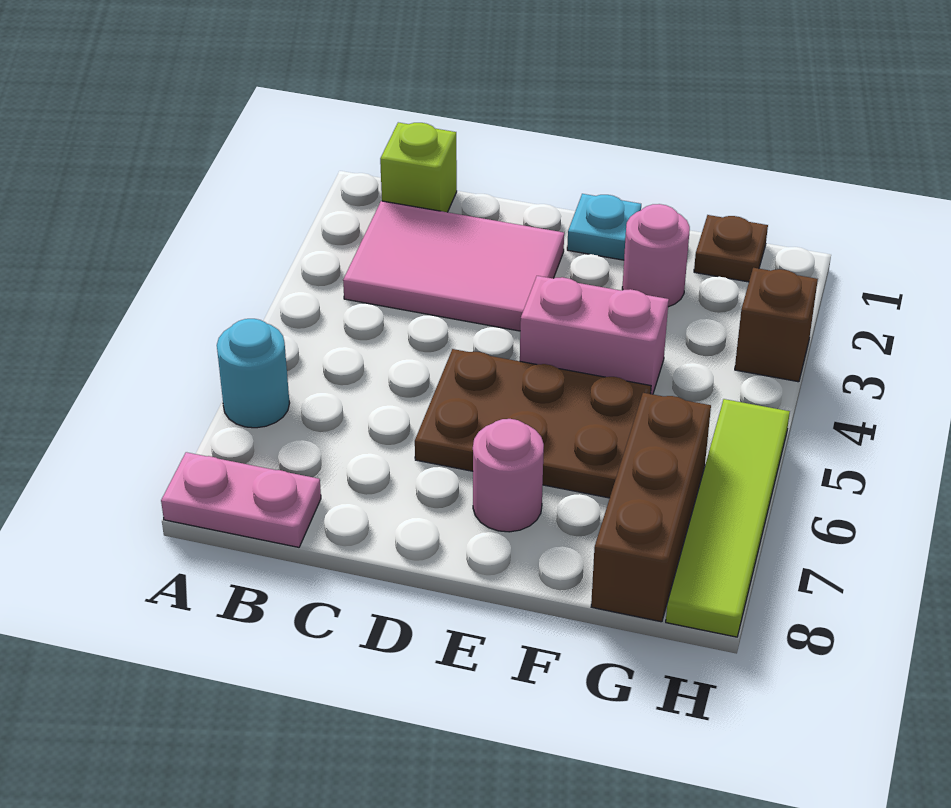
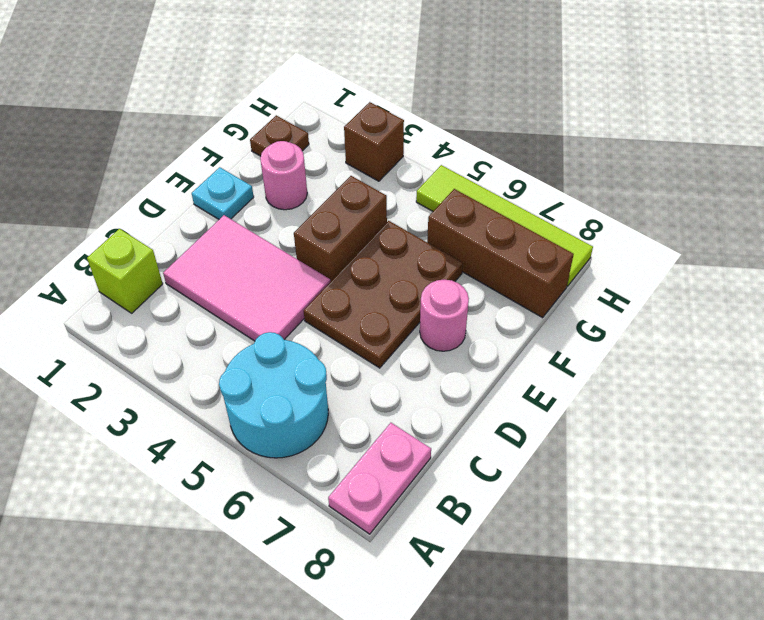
cyan round brick A6 level 1 -> cyan round brick A5:B6 level 1
pink tile B2:D3 level 1 -> pink tile C2:D4 level 1
pink brick E4:F4 level 1 -> brown brick E4:F4 level 1

